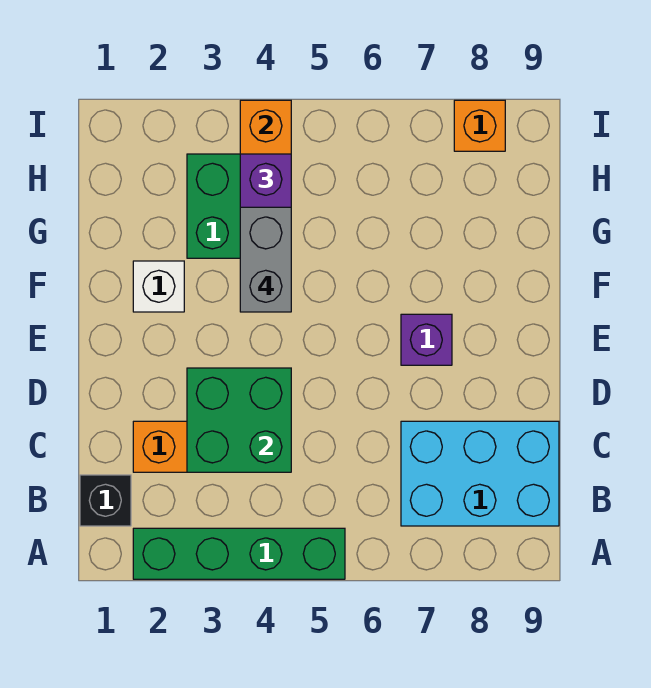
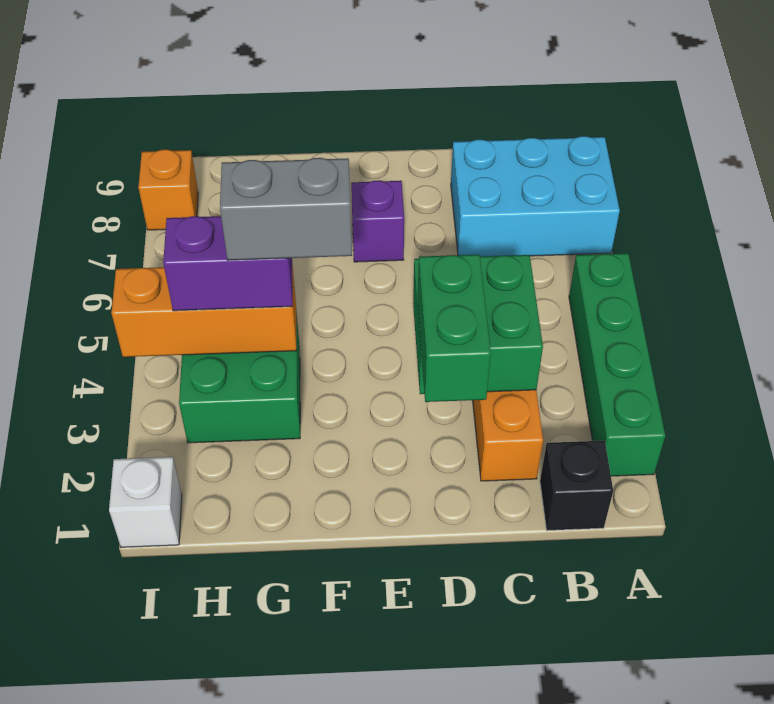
cyan brick B7:C9 level 1 -> cyan brick A7:C8 level 1
none -> green brick D2:D3 level 3
white brick F2 level 1 -> white brick I1 level 1

